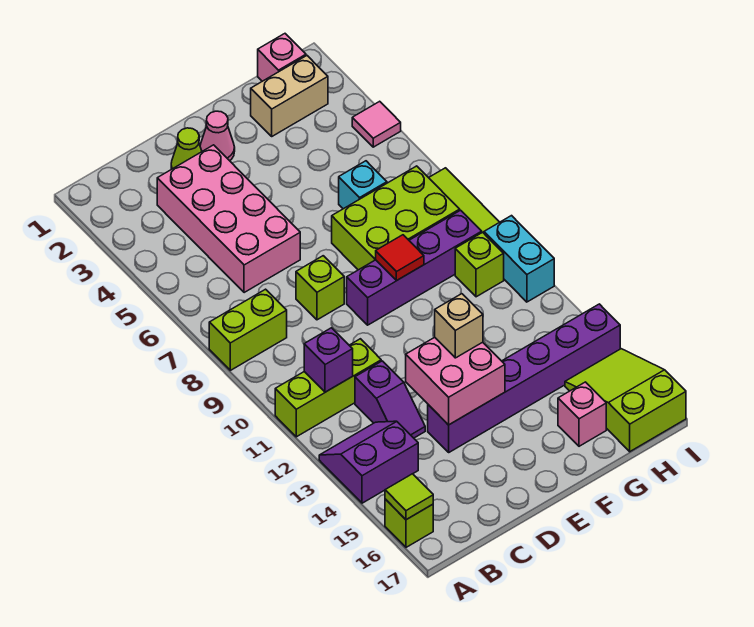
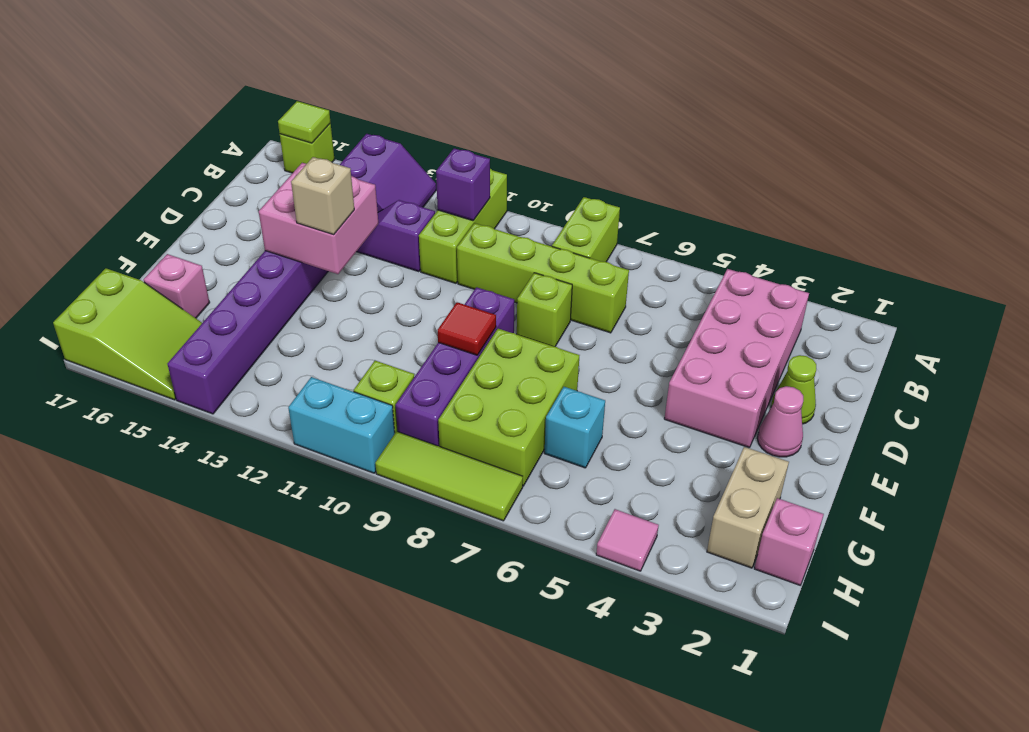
pink brick C3:D6 level 1 -> pink brick B3:E4 level 1
none -> lime brick C7:C10 level 1

